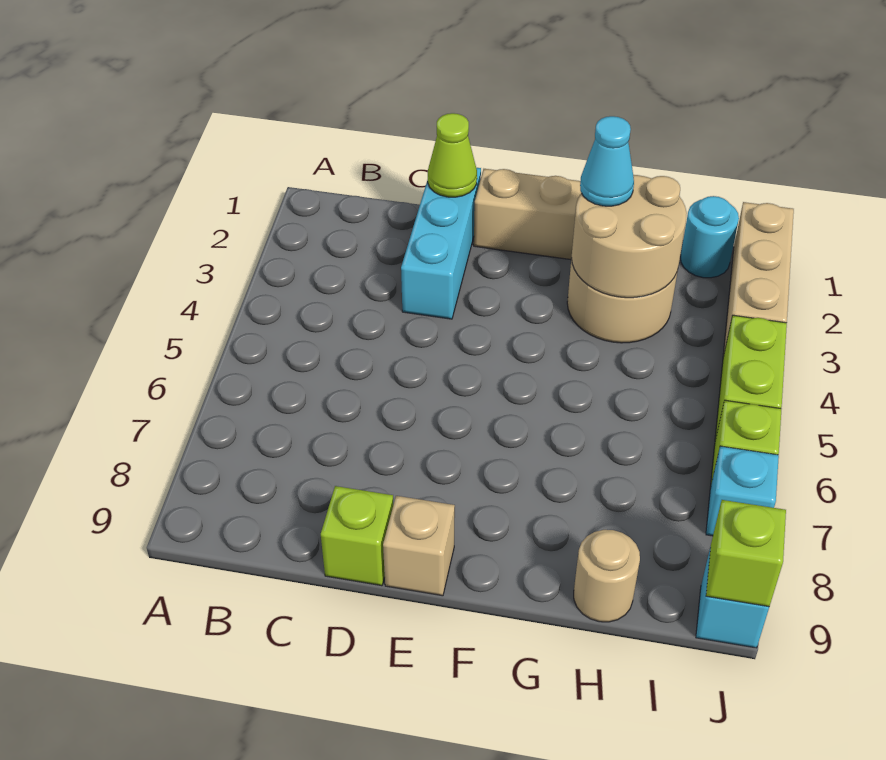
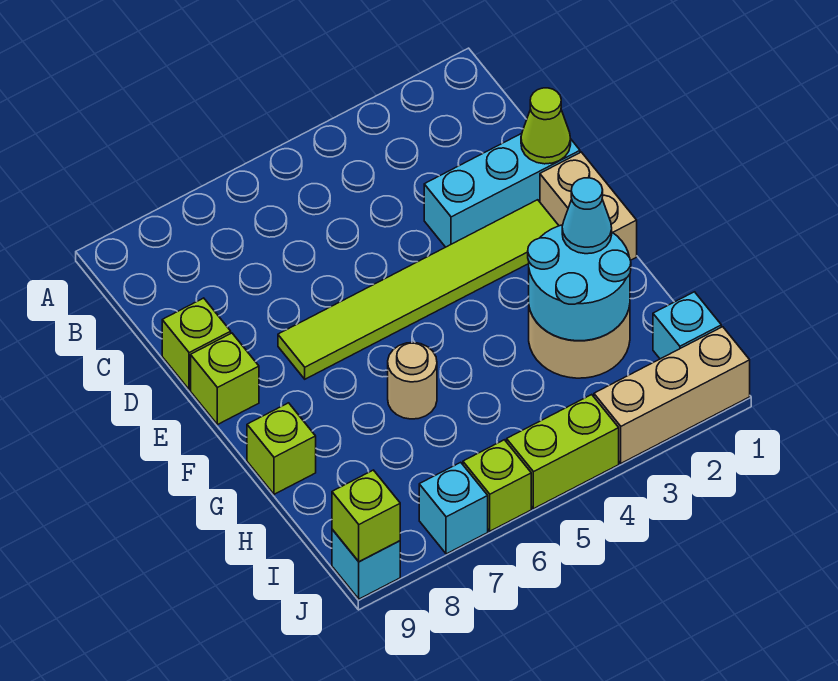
none -> lime tile E2:E7 level 1
tan brick E9 level 1 -> lime brick E9 level 1
tan round brick G2:H3 level 2 -> cyan round brick G2:H3 level 2
none -> lime brick G9 level 1
tan round brick H9 level 1 -> tan round brick G6 level 1
cyan round brick I1 level 1 -> cyan brick I1 level 1

